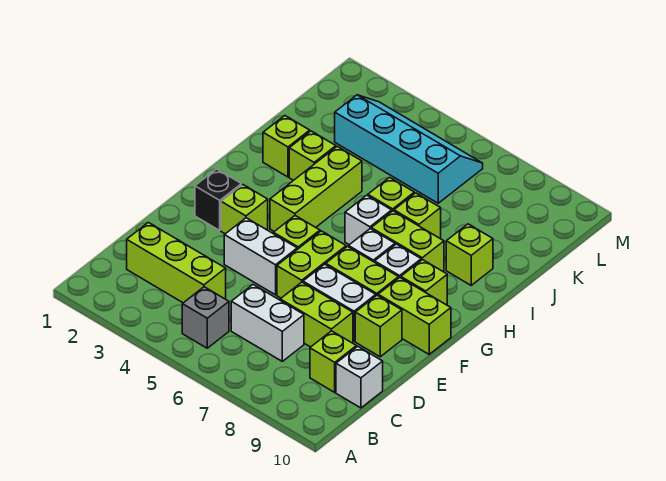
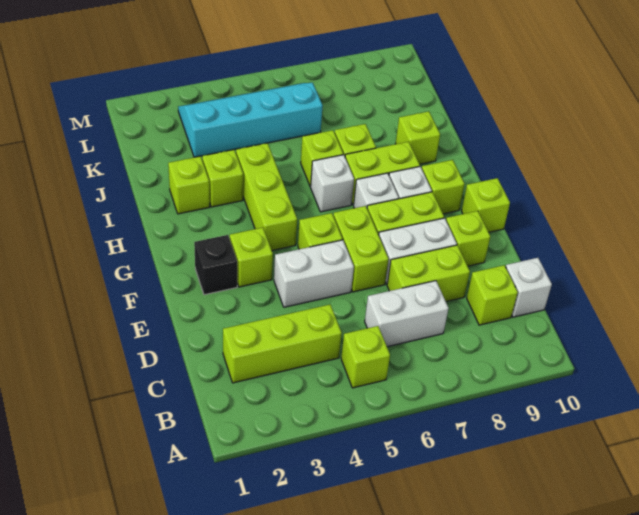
grey brick B5 level 1 -> lime brick B5 level 1
lime brick F9:F10 level 1 -> lime brick F10 level 1

